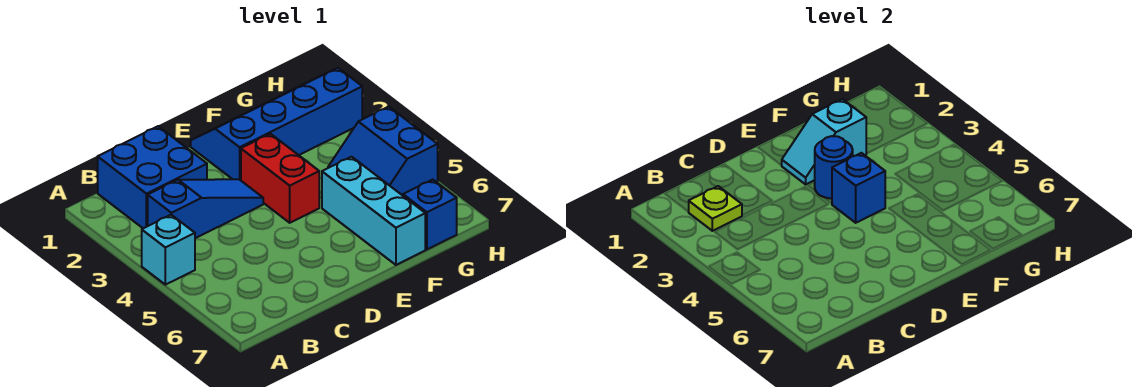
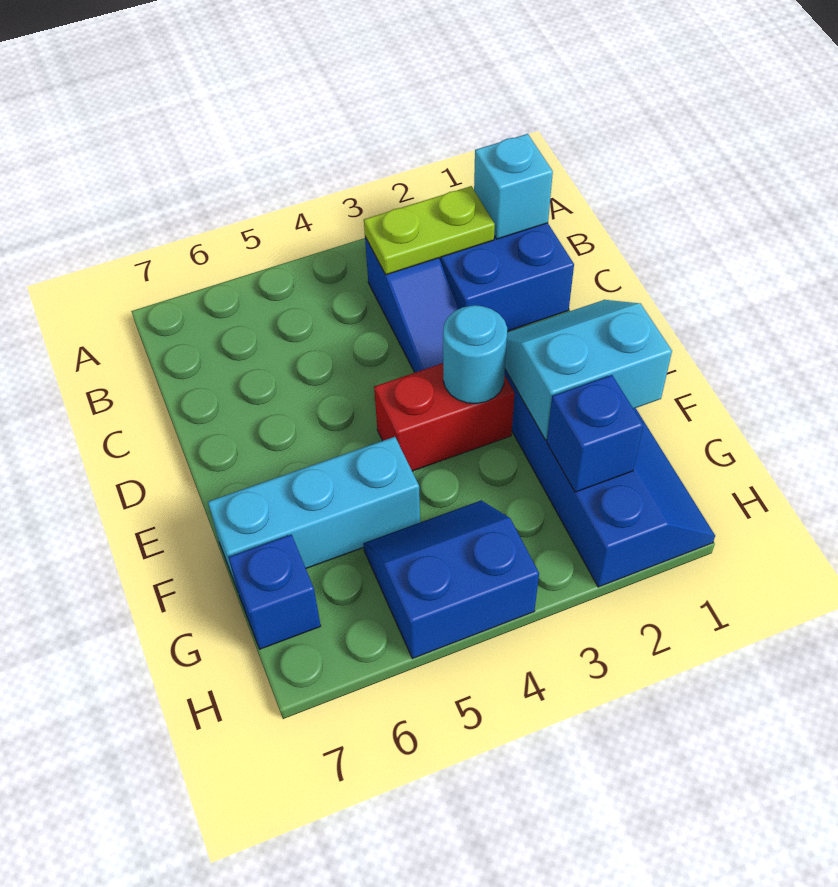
cyan brick A4 level 1 -> cyan brick B1 level 2
lime plate B2 level 2 -> lime plate B2:B3 level 2
cyan slope E2:F2 level 2 top F -> cyan slope E1:F2 level 2 top F
blue round brick E3 level 2 -> cyan round brick E3 level 2
blue brick E4 level 2 -> blue brick G2 level 2

